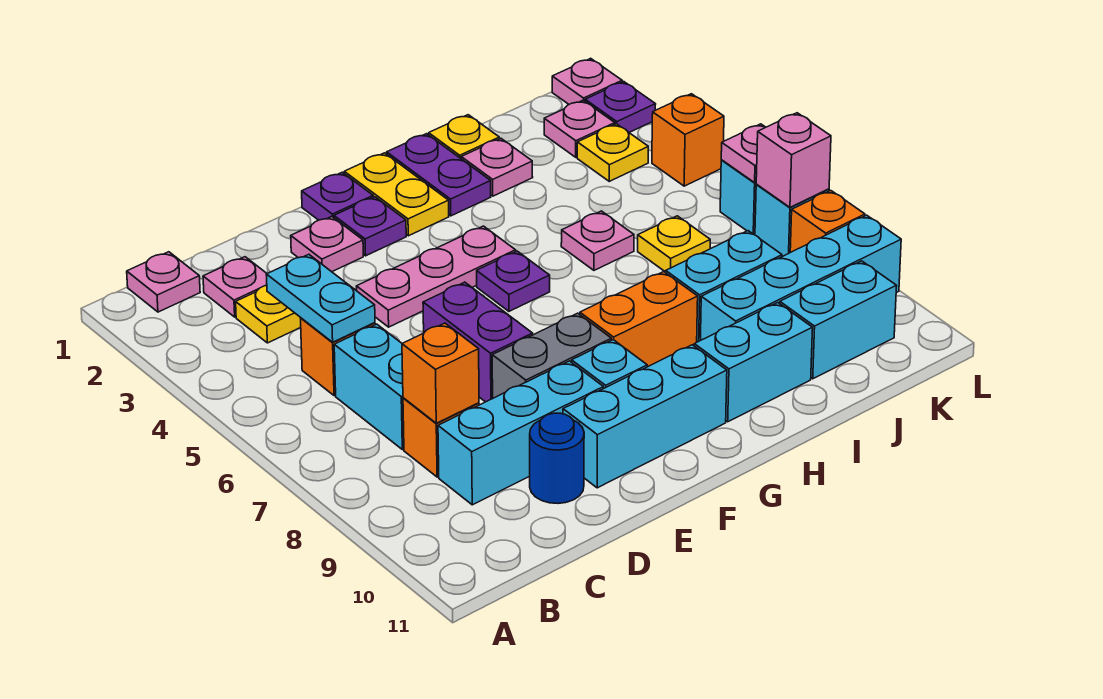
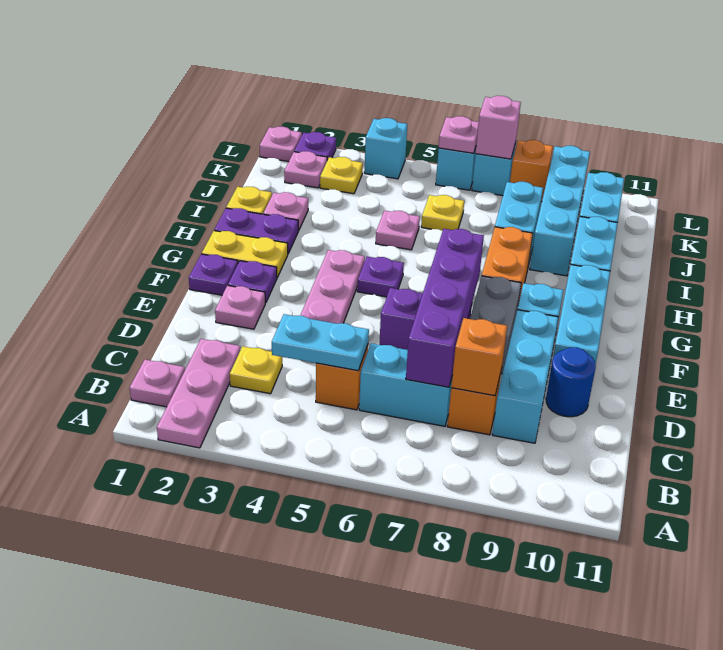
pink plate C2 level 1 -> pink plate A2:C2 level 1
none -> purple brick C7:F7 level 2
orange brick L4 level 1 -> cyan brick L4 level 1

